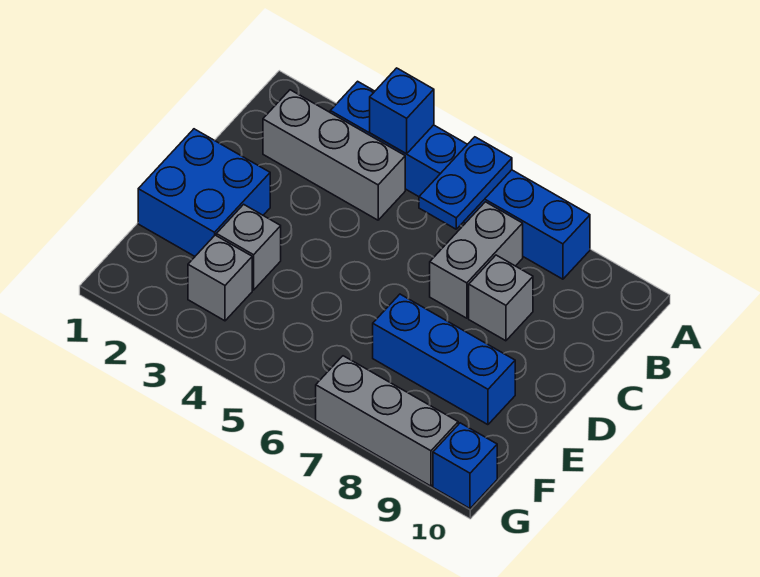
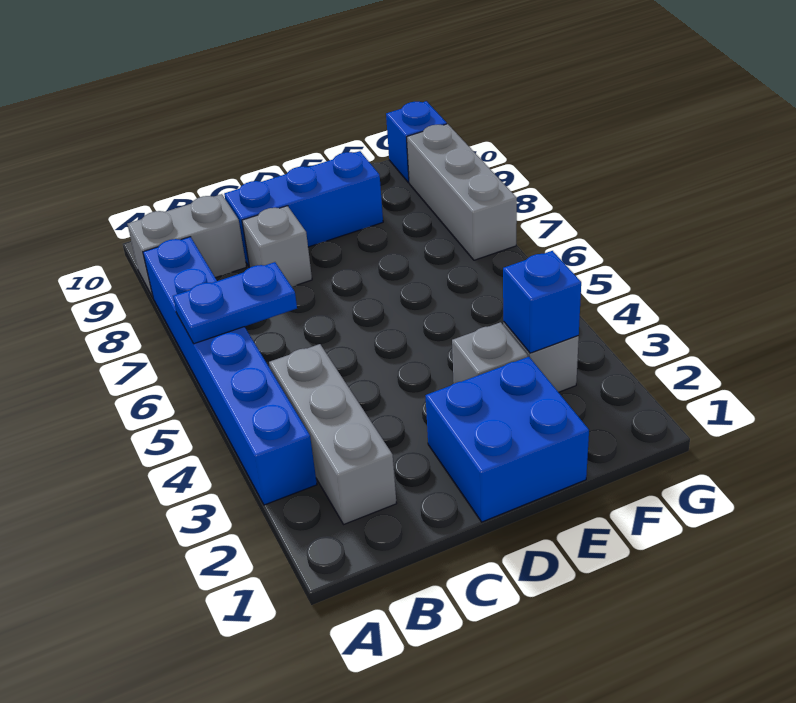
blue brick A4 level 2 -> blue brick F3 level 2
grey brick B7:C7 level 1 -> grey brick A9:B9 level 1
blue brick E7:E9 level 1 -> blue brick C9:E9 level 1

